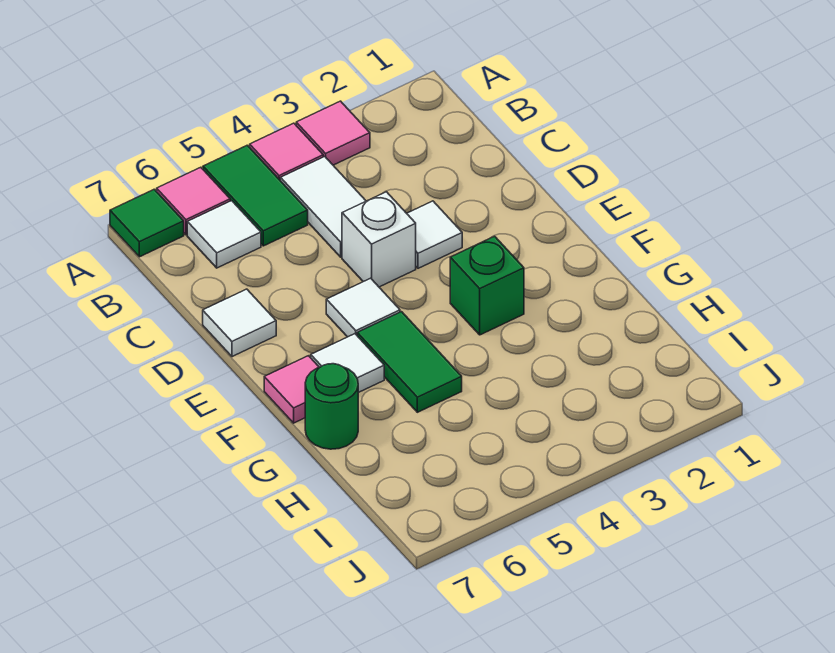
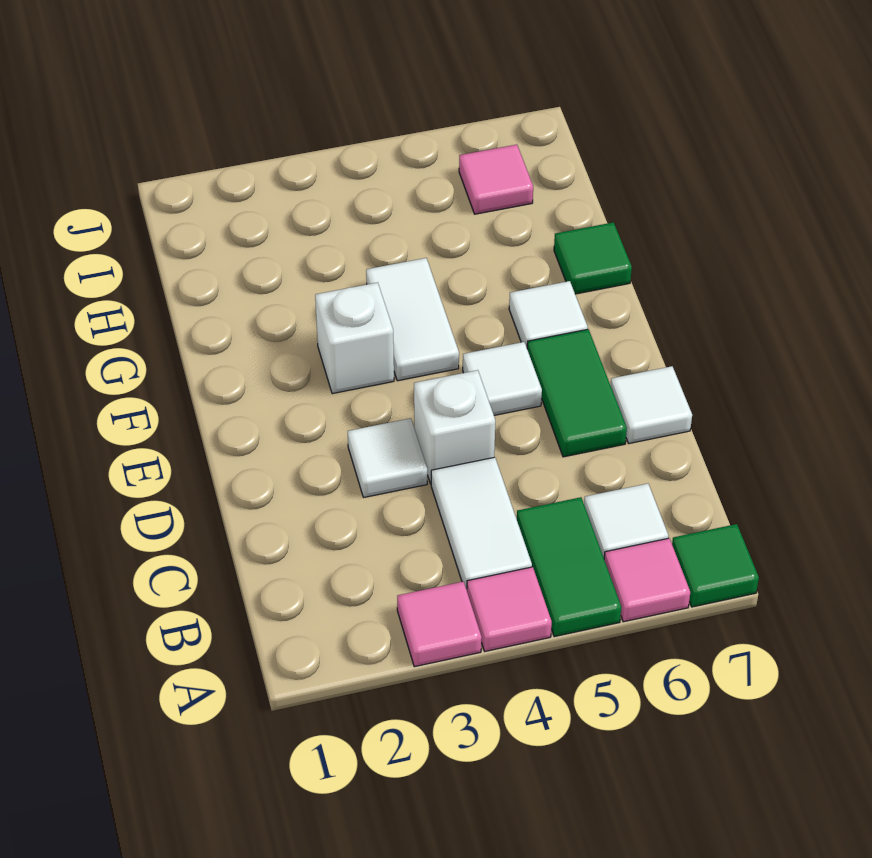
green brick F3 level 1 -> white brick F3 level 1
none -> white tile F4:G4 level 1
green tile F5:G5 level 1 -> green tile D6:E6 level 1
pink tile F7 level 1 -> pink tile I6 level 1
green round brick G7 level 1 -> green tile G7 level 1

